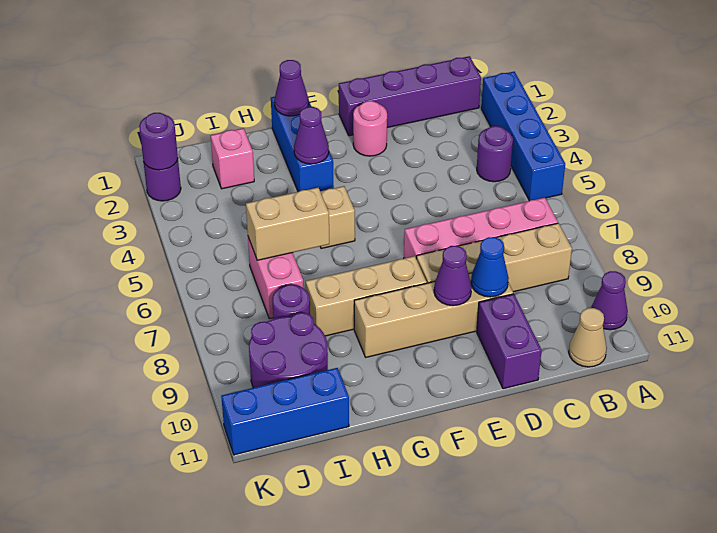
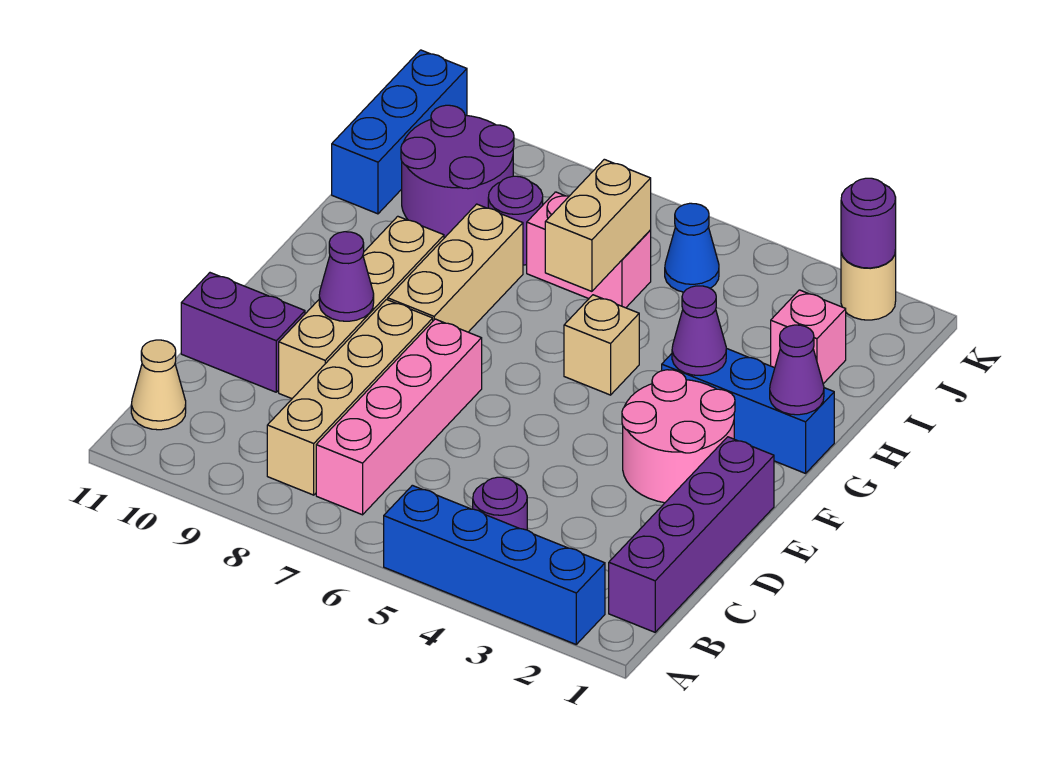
purple cone A10 level 1 -> none
blue cone D9 level 2 -> blue cone J5 level 1
pink round brick E2 level 1 -> pink round brick E2:F3 level 1
purple round brick K2 level 1 -> tan round brick K2 level 1

